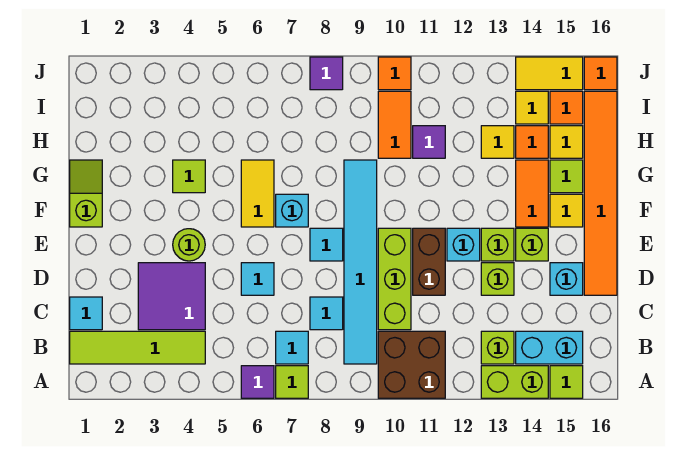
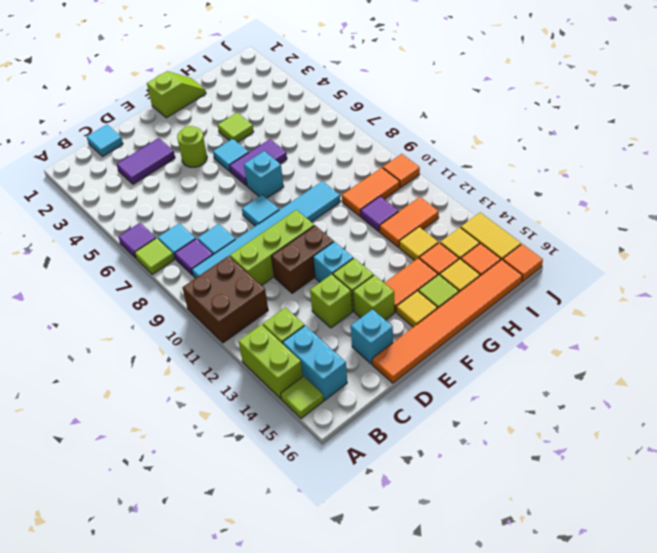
lime tile B1:B4 level 1 -> none
purple tile C3:D4 level 1 -> purple tile C3:D3 level 1
cyan tile D6 level 1 -> cyan tile F5 level 1
yellow tile F6:G6 level 1 -> purple tile F6:G6 level 1
none -> orange tile H12:I12 level 1
purple tile J8 level 1 -> purple tile B8 level 1

